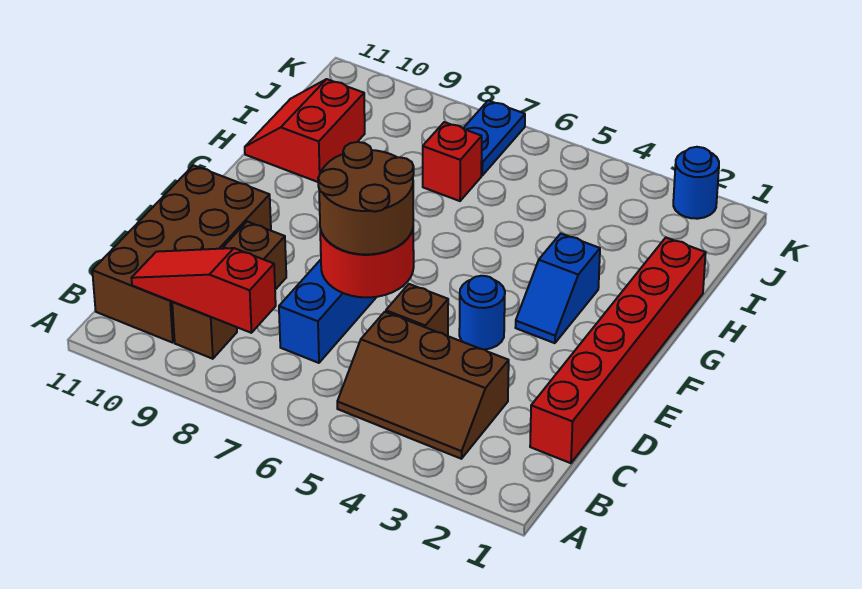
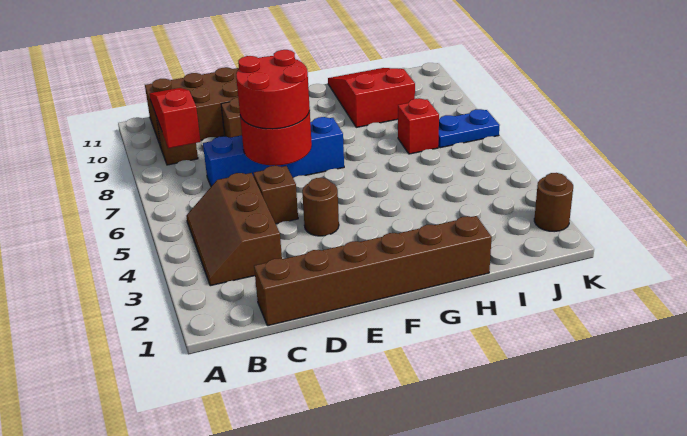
red brick C1:H1 level 1 -> brown brick C1:H1 level 1
brown round brick D6:E7 level 3 -> red round brick D6:E7 level 3
blue round brick E4 level 1 -> brown round brick E4 level 1
blue slope F3:G3 level 1 top G -> none
red slope H10:I11 level 1 top 10 -> red slope H9:I11 level 1 top 9
blue round brick K2 level 1 -> brown round brick K2 level 1

